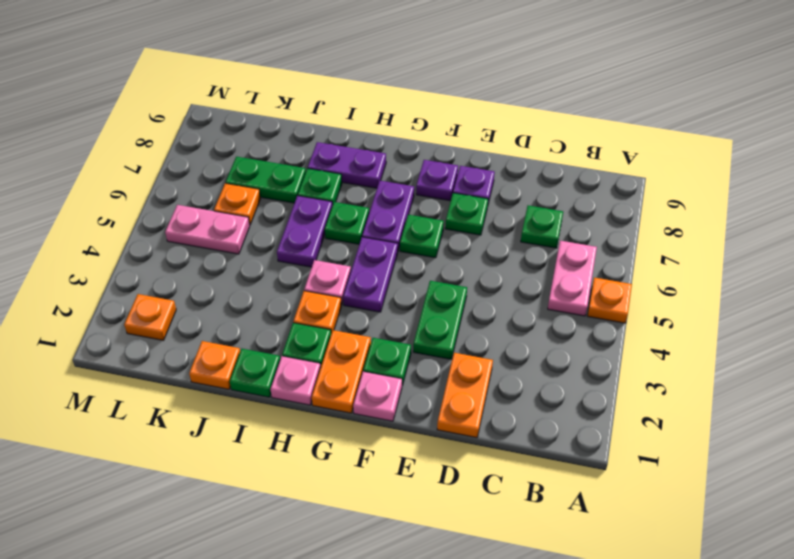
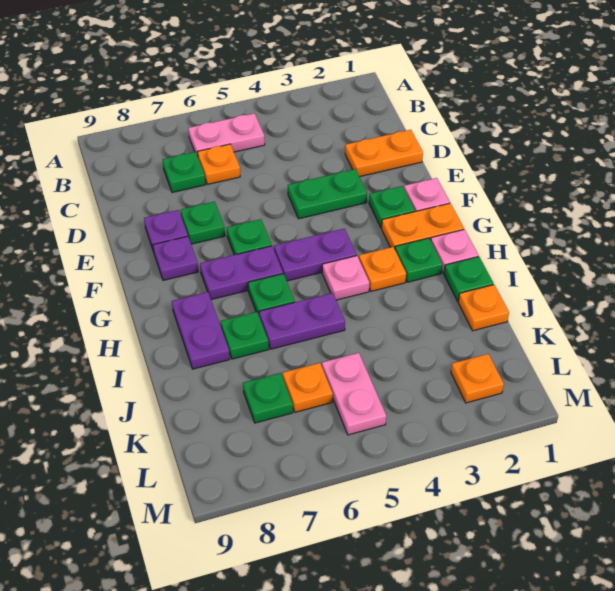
orange plate A5 level 1 -> orange plate C6 level 1
green plate J7:K7 level 1 -> green plate K7 level 1

